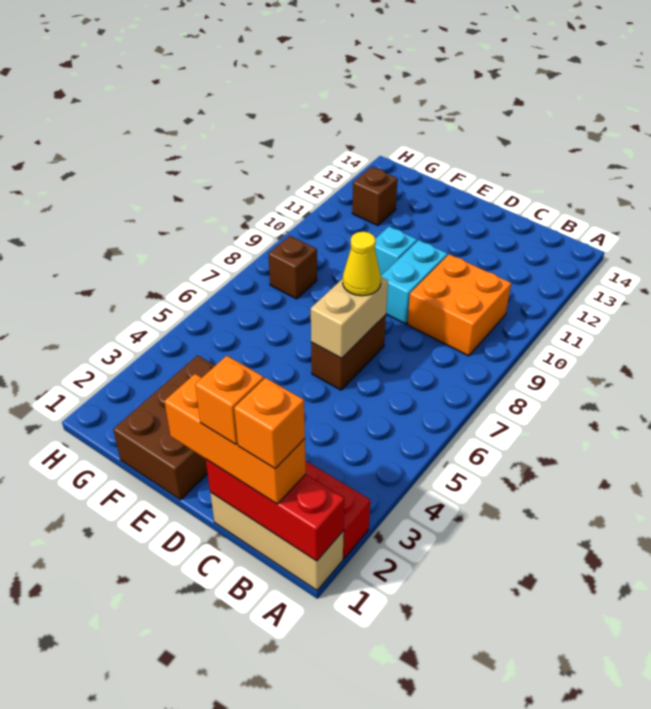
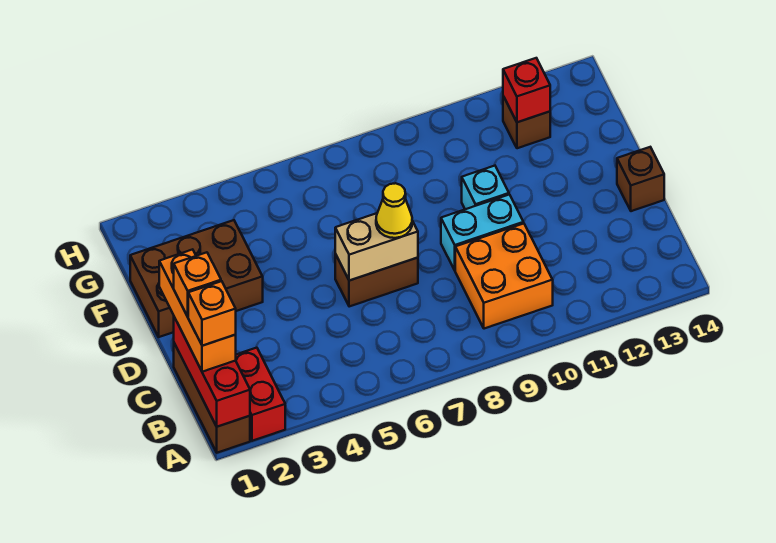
tan brick A1:C1 level 1 -> brown brick A1:C1 level 1
brown brick G8 level 1 -> brown brick D14 level 1
none -> red brick G12 level 2

